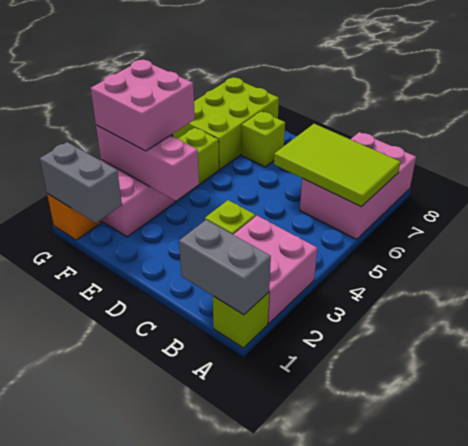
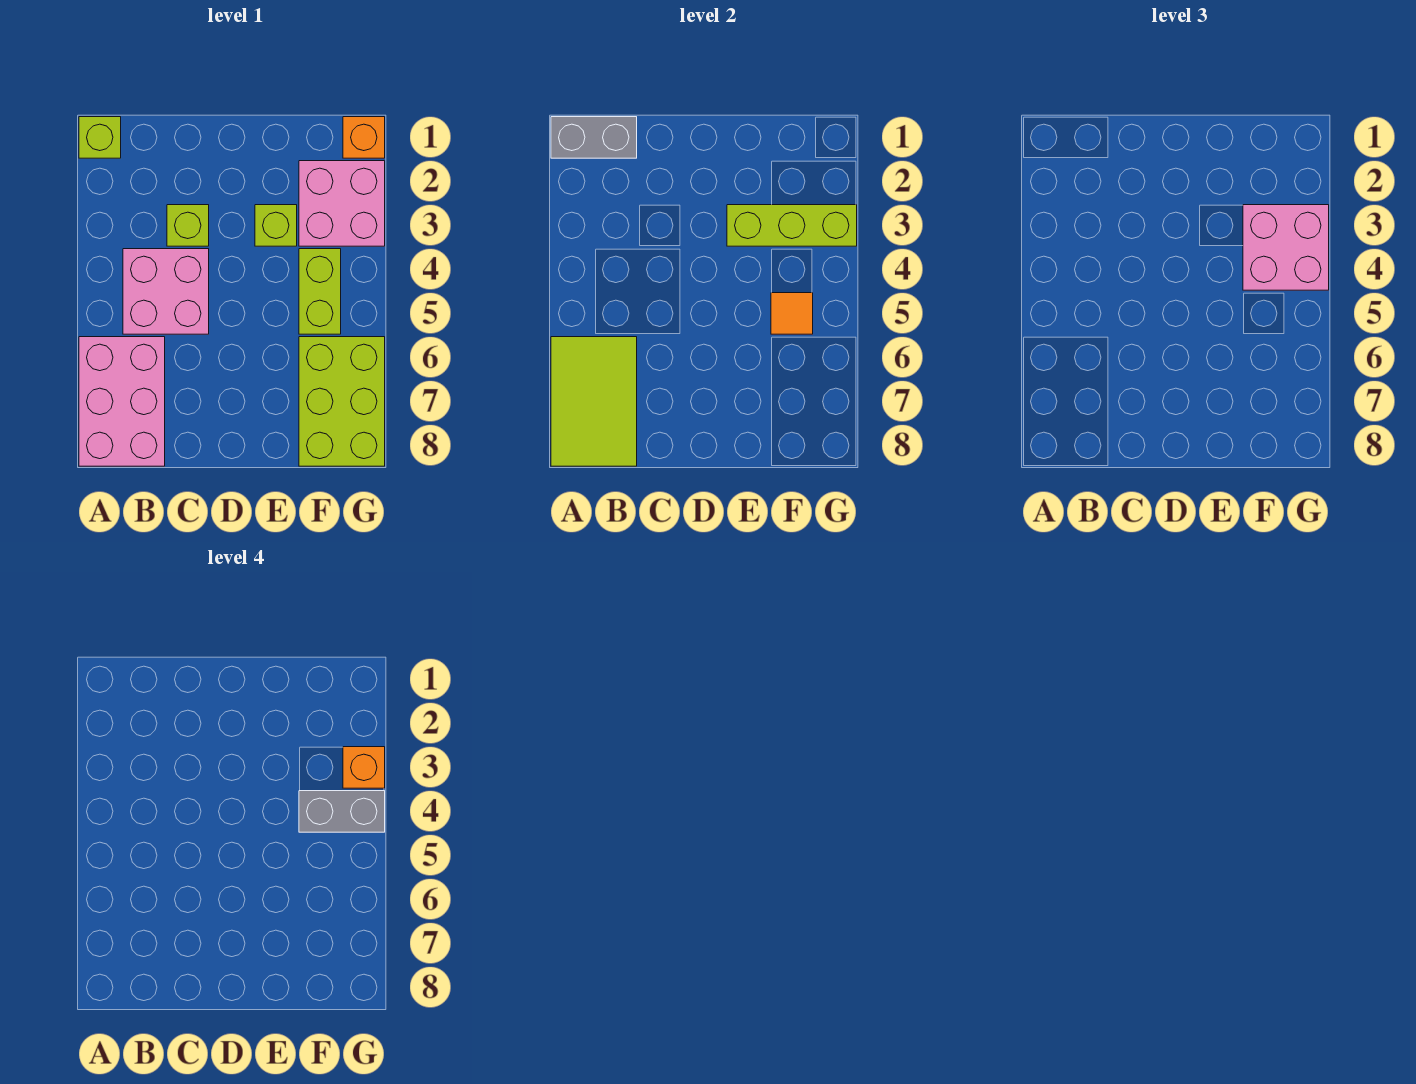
pink brick A2:B3 level 1 -> pink brick B4:C5 level 1
lime tile A6:C7 level 2 -> lime tile A6:B8 level 2
pink brick E3:G3 level 2 -> lime brick E3:G3 level 2
lime brick E7 level 1 -> lime brick E3 level 1
grey brick F1:G1 level 2 -> grey brick F4:G4 level 4
none -> orange tile F5 level 2
none -> orange brick G3 level 4

